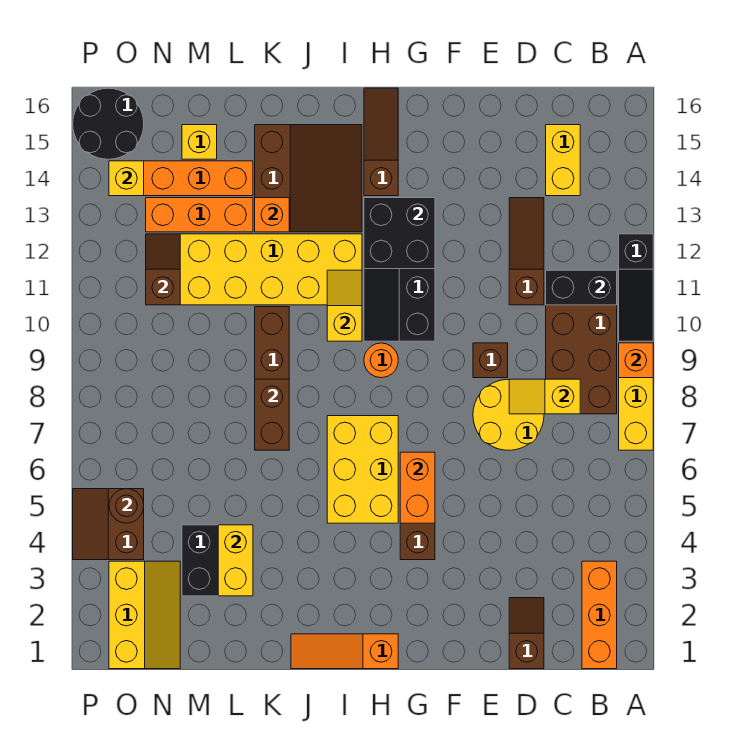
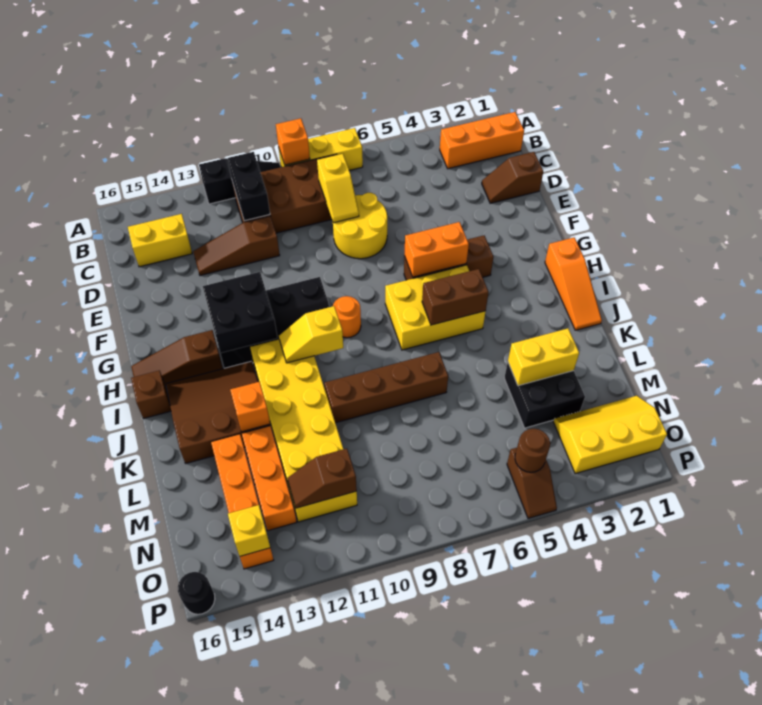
brown brick E9 level 1 -> brown brick I16 level 1
brown brick K7:K8 level 2 -> brown brick I5:I6 level 2
yellow brick M15 level 1 -> none
brown slope O4:P5 level 1 top O -> brown slope O5:P5 level 1 top O
black round brick O15:P16 level 1 -> black round brick P16 level 1

